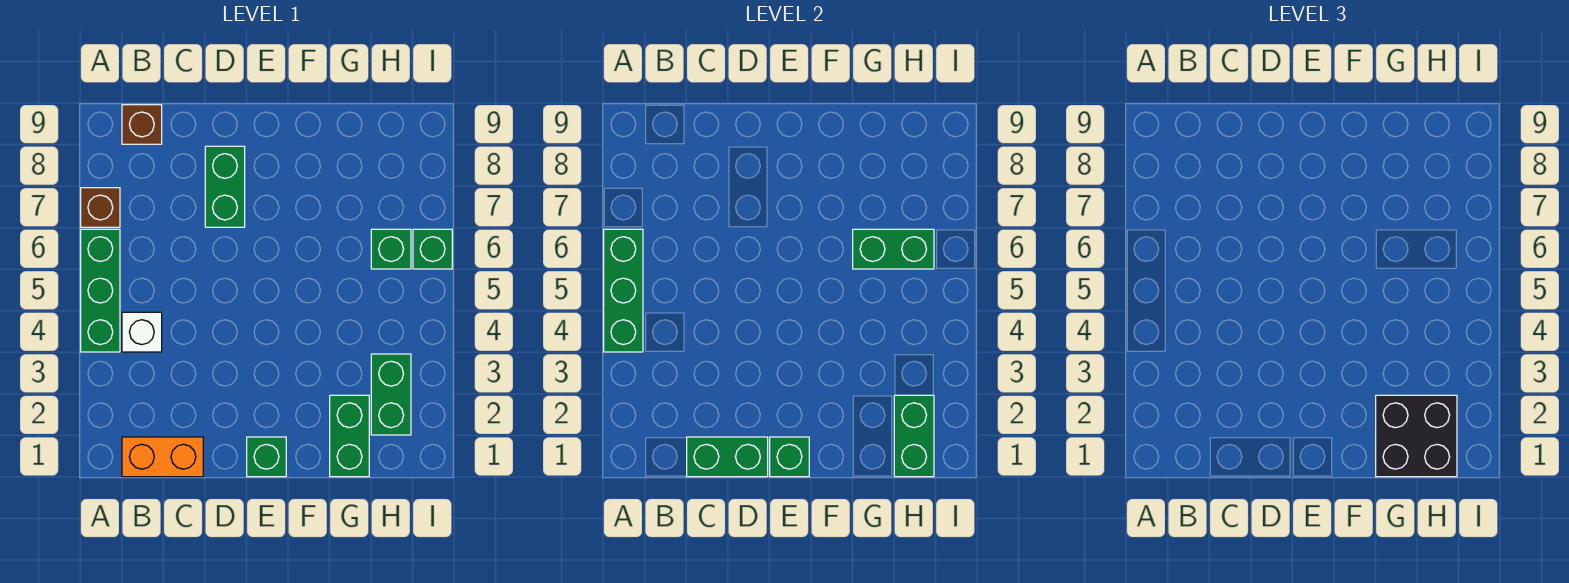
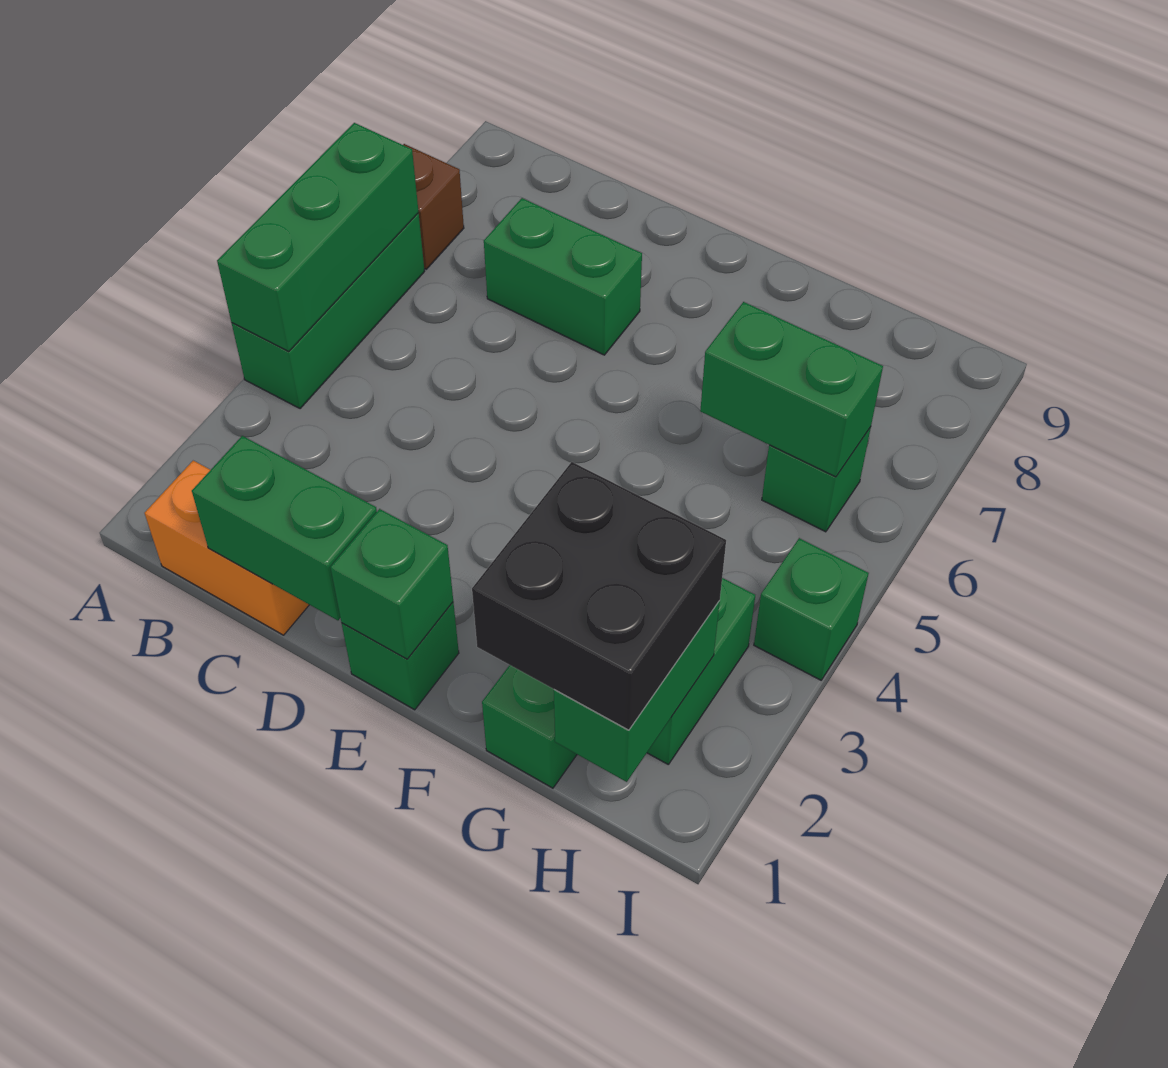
white brick B4 level 1 -> none
brown brick B9 level 1 -> none
green brick D7:D8 level 1 -> green brick C7:D7 level 1
green brick I6 level 1 -> green brick I4 level 1

